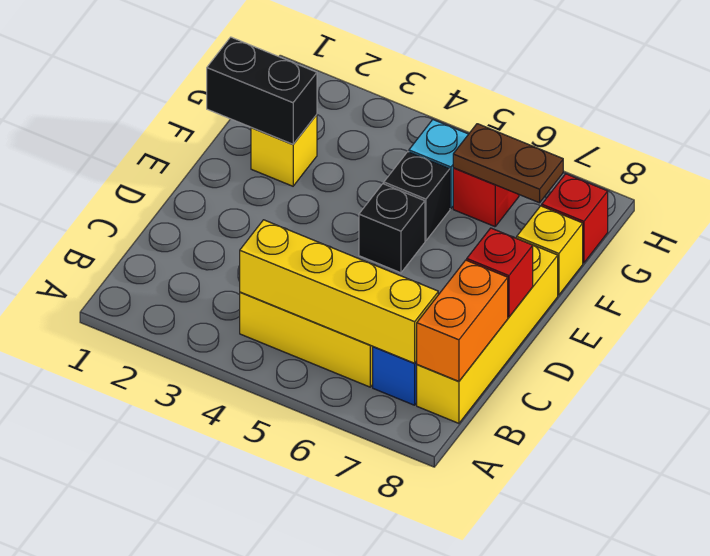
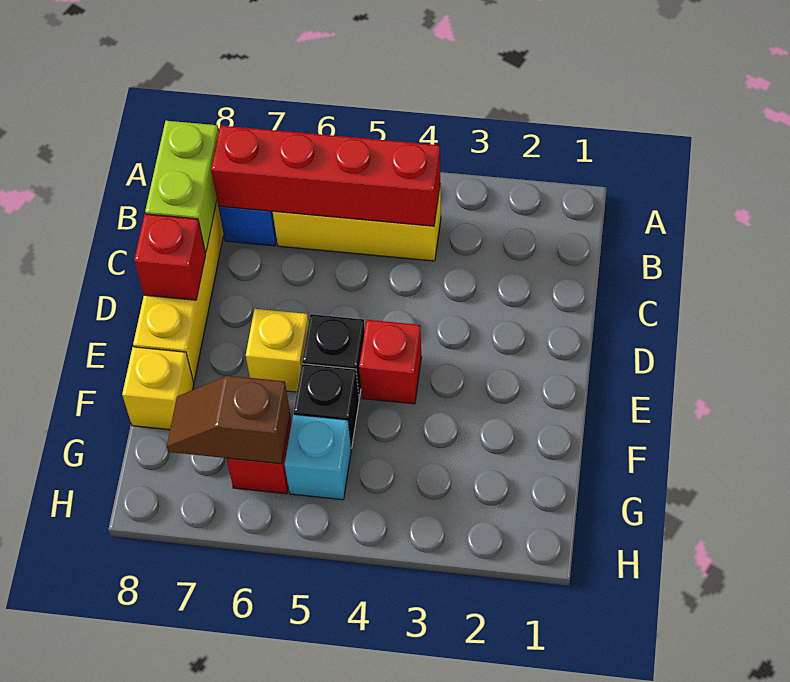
yellow brick B4:B7 level 2 -> red brick B4:B7 level 2
orange brick B8:C8 level 2 -> lime brick B8:C8 level 2
black brick F1:F2 level 2 -> none
yellow brick F2 level 1 -> yellow brick E6 level 1
brown plate G6:G7 level 2 -> brown slope G6:G7 level 2 top 6
red brick G8 level 1 -> red brick E4 level 1

